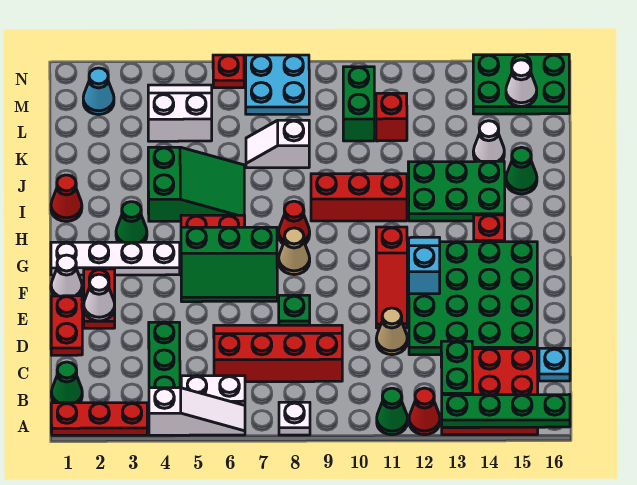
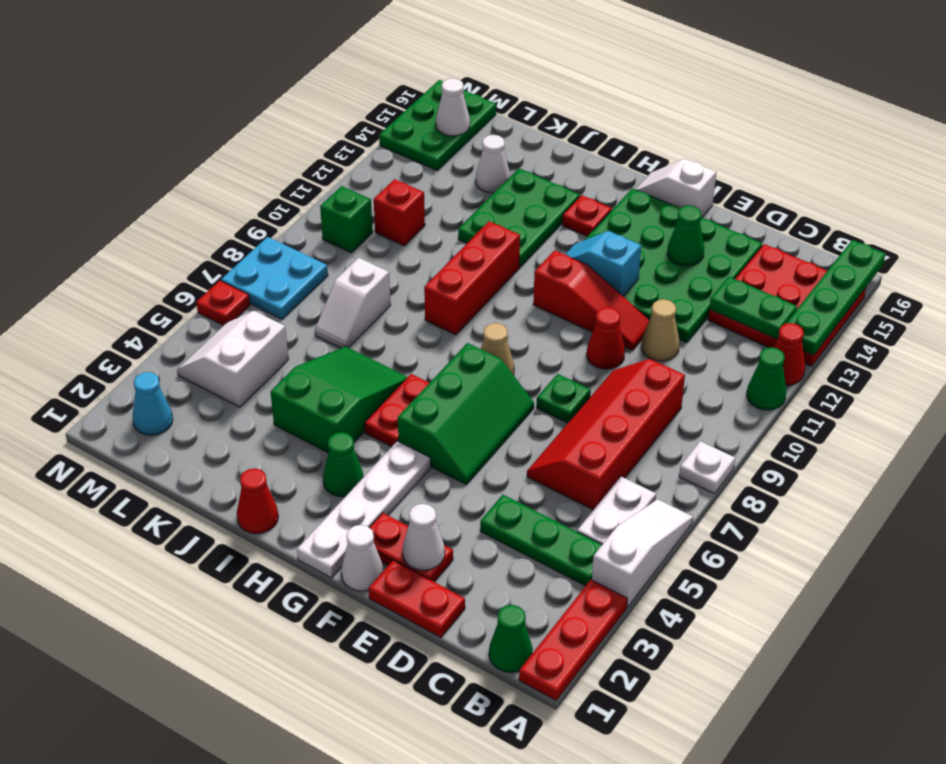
cyan plate C16 level 1 -> none
none -> white slope F16:G16 level 1 top F
red cone H8 level 1 -> red cone E10 level 1
green cone J15 level 1 -> green cone E14 level 2
green brick L10:M10 level 1 -> green brick M10 level 1

